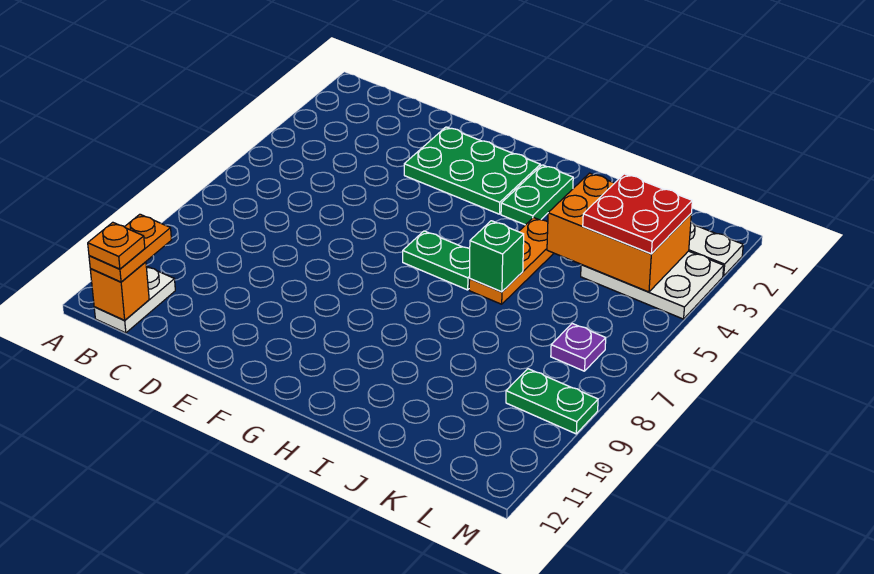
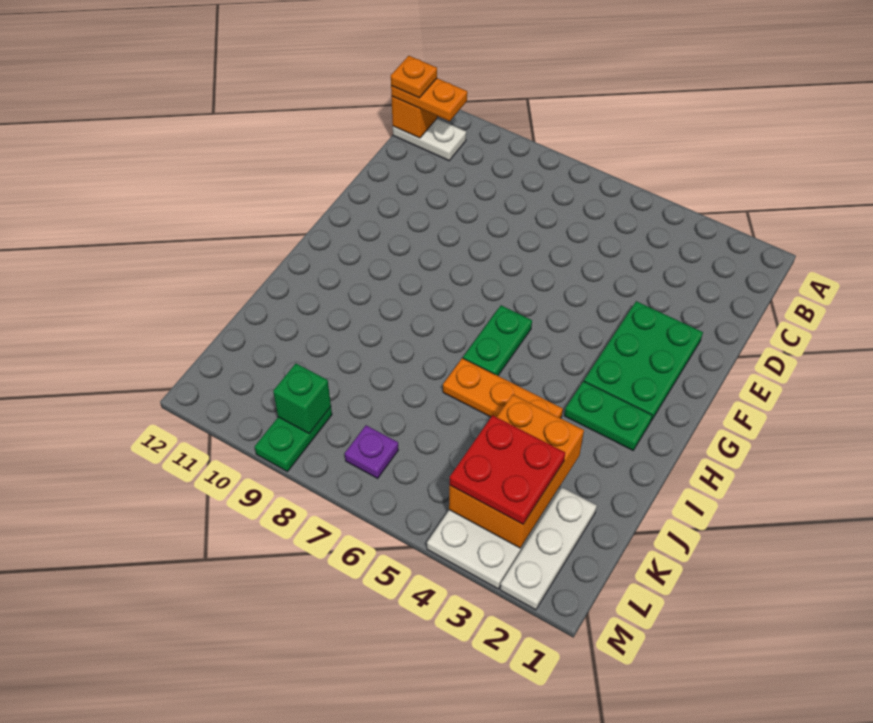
green brick I6 level 2 -> green brick L9 level 2

